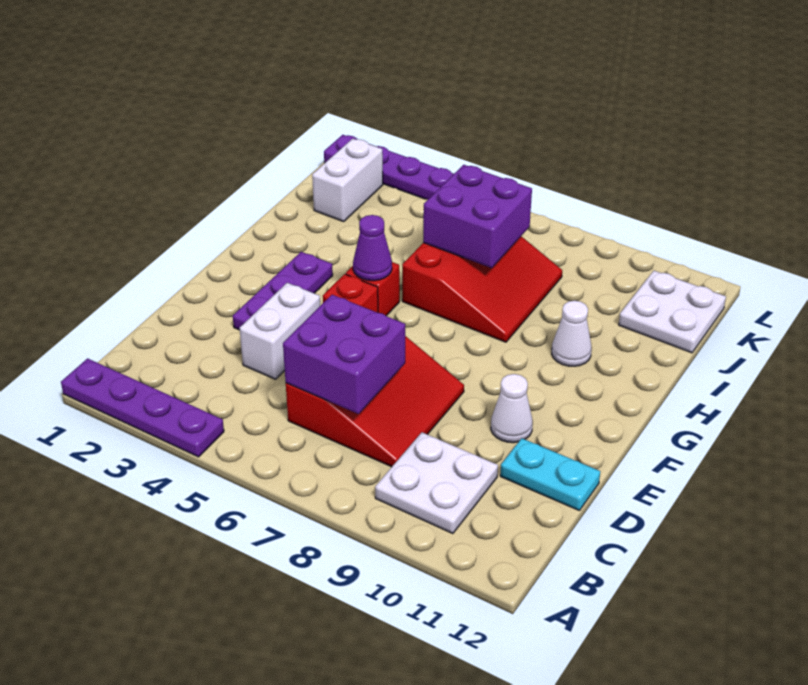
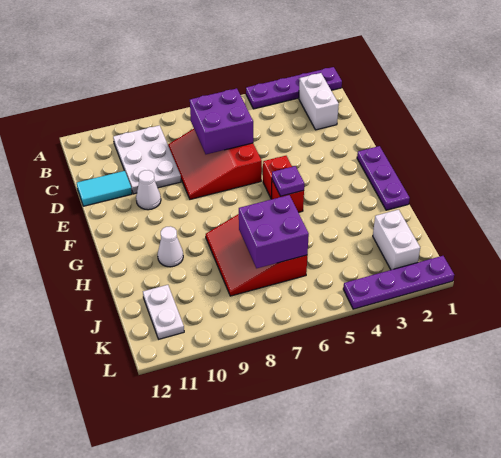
white plate B9:C10 level 1 -> white plate B9:D10 level 1
white brick D4:E4 level 1 -> white brick B2:C2 level 1
cyan plate D11:D12 level 1 -> cyan tile D11:D12 level 1
purple plate E3:G3 level 1 -> purple plate F1:H1 level 1
purple cone G5 level 2 -> purple plate G5 level 2
white plate J11:K12 level 1 -> white plate J11:K11 level 1

